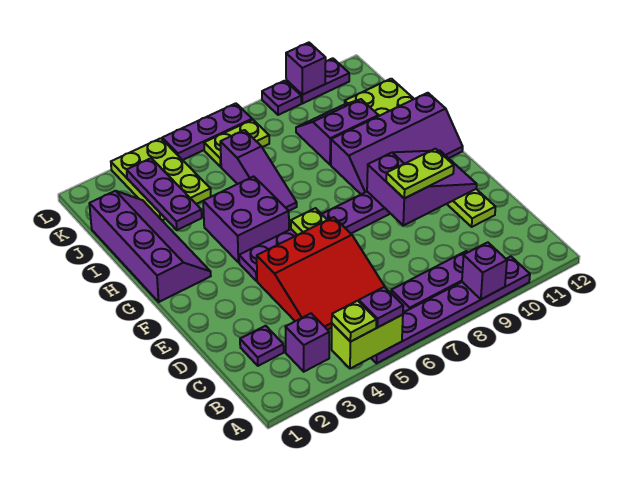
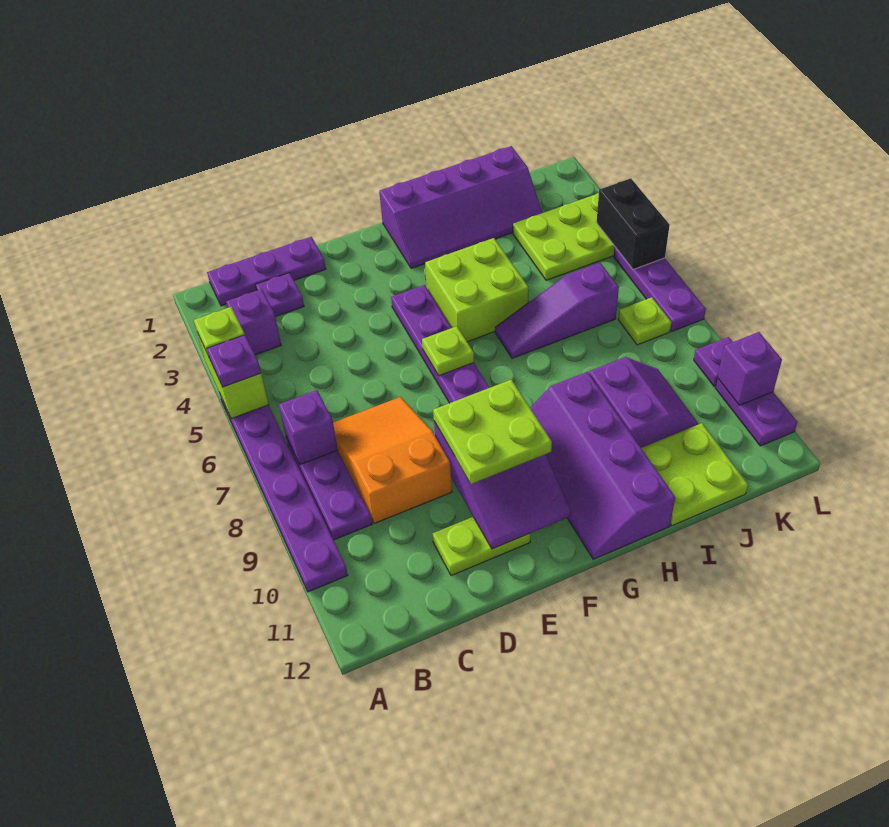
purple brick A9 level 2 -> purple brick B7 level 2
red slope C4:E6 level 1 top E -> none
none -> orange slope C7:D9 level 1 top 9
lime plate E9:E10 level 3 -> lime plate E9:F10 level 3
purple brick G4:H5 level 1 -> lime brick G4:H5 level 1
purple plate I3:K3 level 2 -> purple plate B1:D1 level 1
lime plate K6:K7 level 1 -> lime plate K7 level 1
none -> black brick L4:L5 level 2

